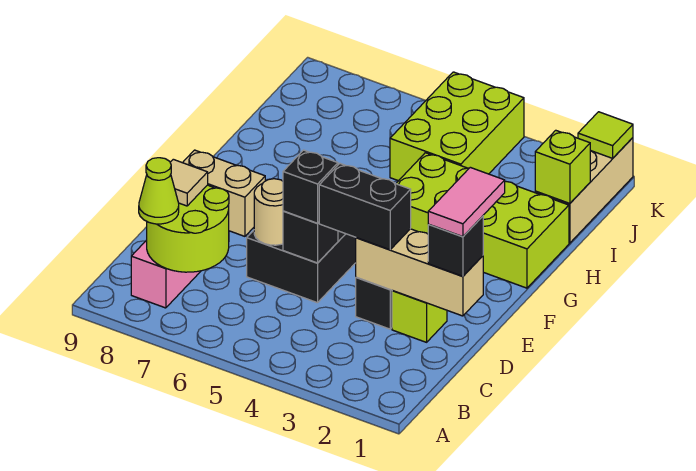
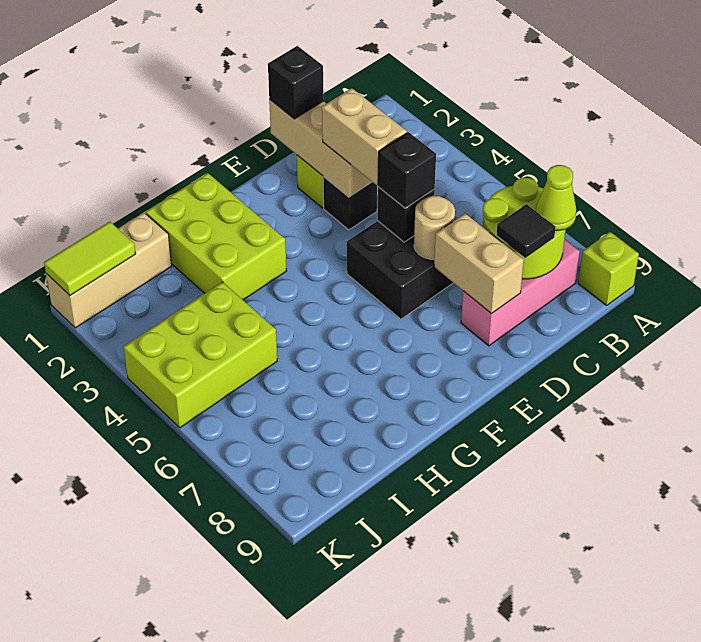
tan tile C8 level 3 -> black tile C8 level 3
pink tile D1:E1 level 4 -> none
black brick D3:D4 level 3 -> tan brick D3:D4 level 3
lime brick G1:H4 level 1 -> lime brick G1:H3 level 1
lime brick I1 level 2 -> lime brick A9 level 1
lime tile K1 level 2 -> lime tile J1:K1 level 2

